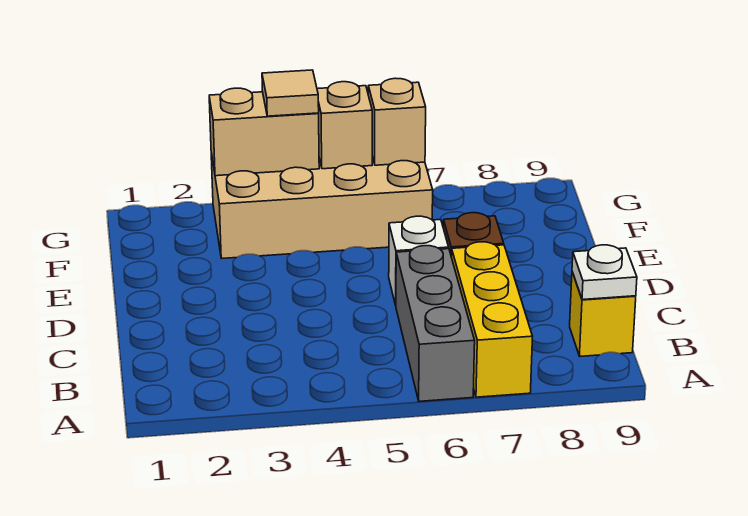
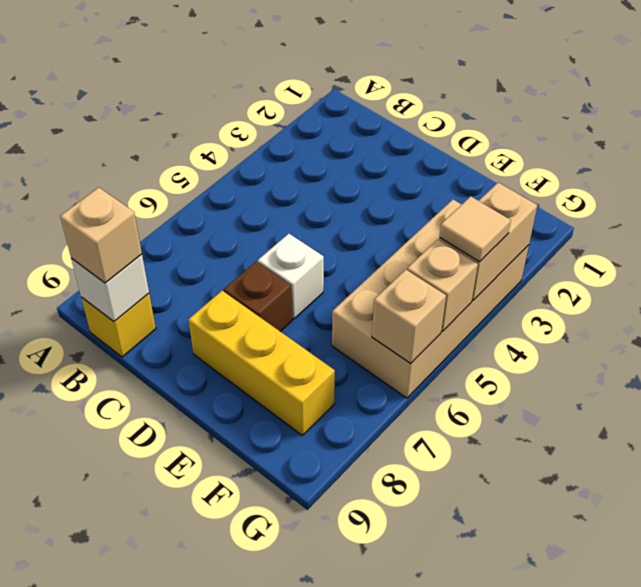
grey brick A6:C6 level 1 -> none
yellow brick A7:C7 level 1 -> yellow brick D8:F8 level 1
white plate B9 level 2 -> white brick B9 level 2
none -> tan brick B9 level 3

